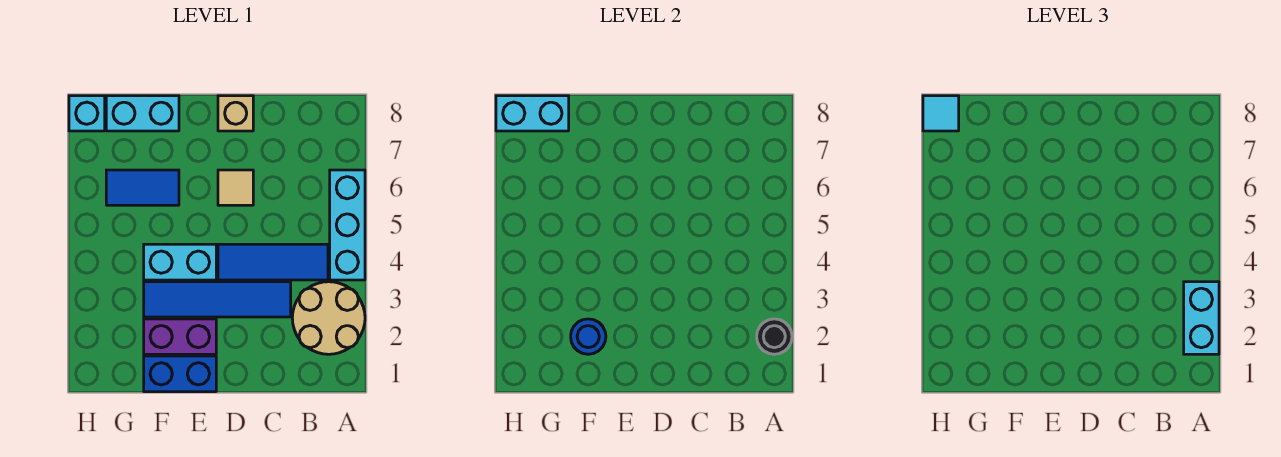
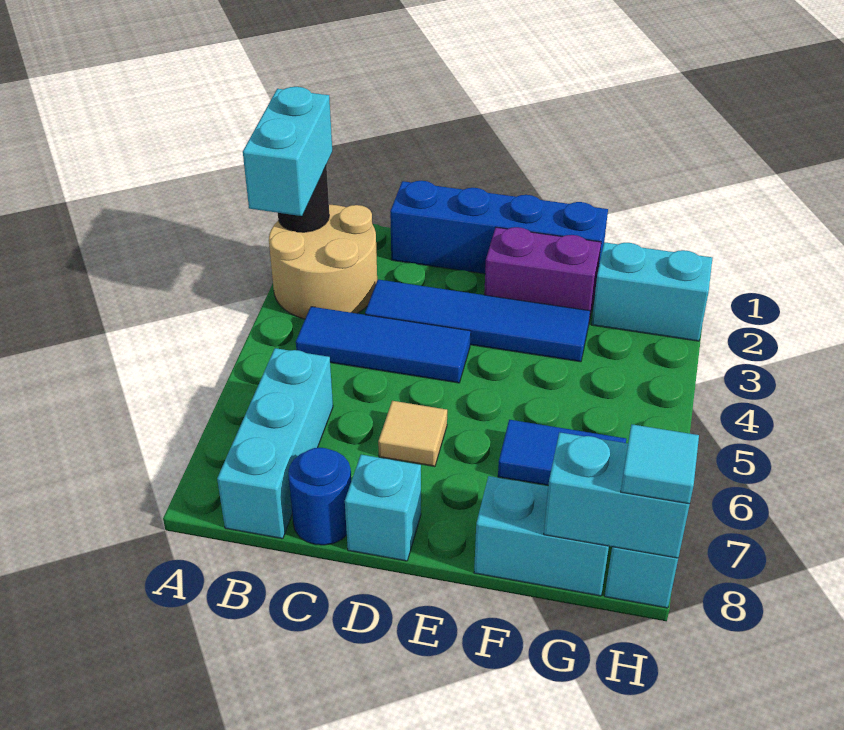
cyan brick A4:A6 level 1 -> cyan brick B6:B8 level 1
tan brick D8 level 1 -> cyan brick D8 level 1
blue brick E1:F1 level 1 -> blue brick C1:F1 level 1
cyan brick E4:F4 level 1 -> cyan brick G2:H2 level 1
blue round brick F2 level 2 -> blue round brick C8 level 1

